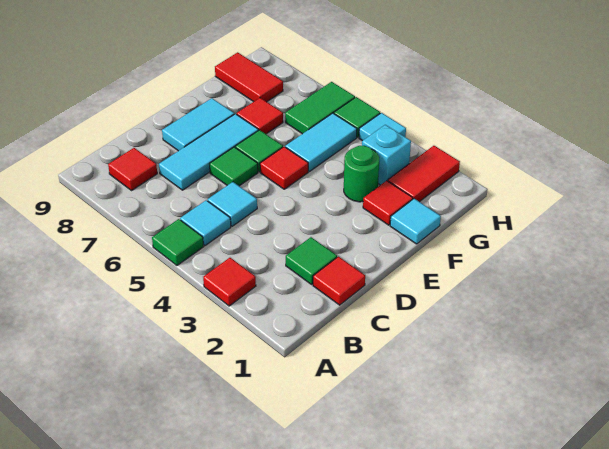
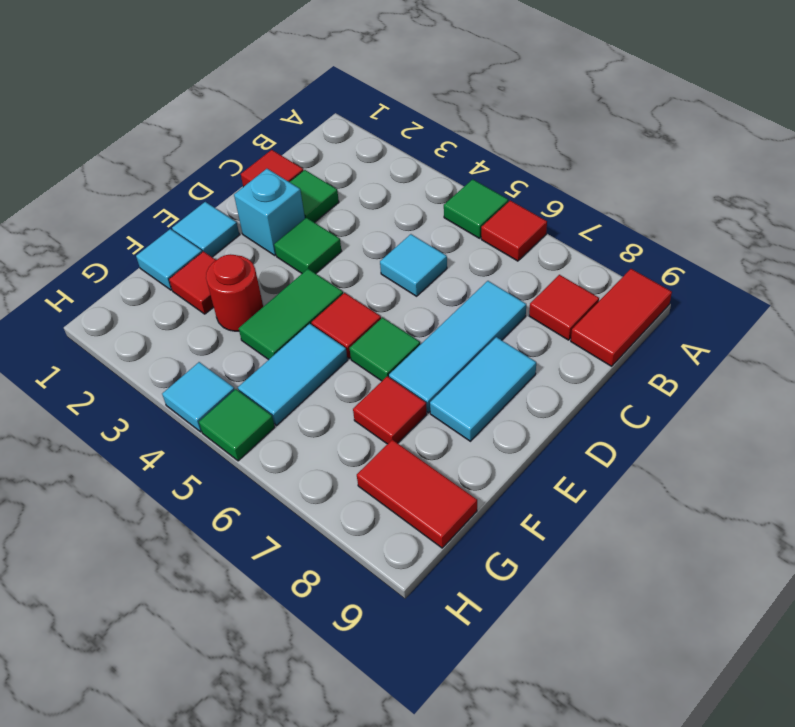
red tile A3 level 1 -> red tile A6 level 1
cyan tile B5 level 1 -> cyan tile E1 level 1
green tile D6 level 1 -> green tile D3 level 1
green round brick F3 level 1 -> red round brick F3 level 1
red tile G2:H2 level 1 -> red tile A9:B9 level 1
cyan brick G3 level 1 -> cyan brick D2 level 1
green tile G6:H6 level 1 -> green tile E4:F4 level 1

